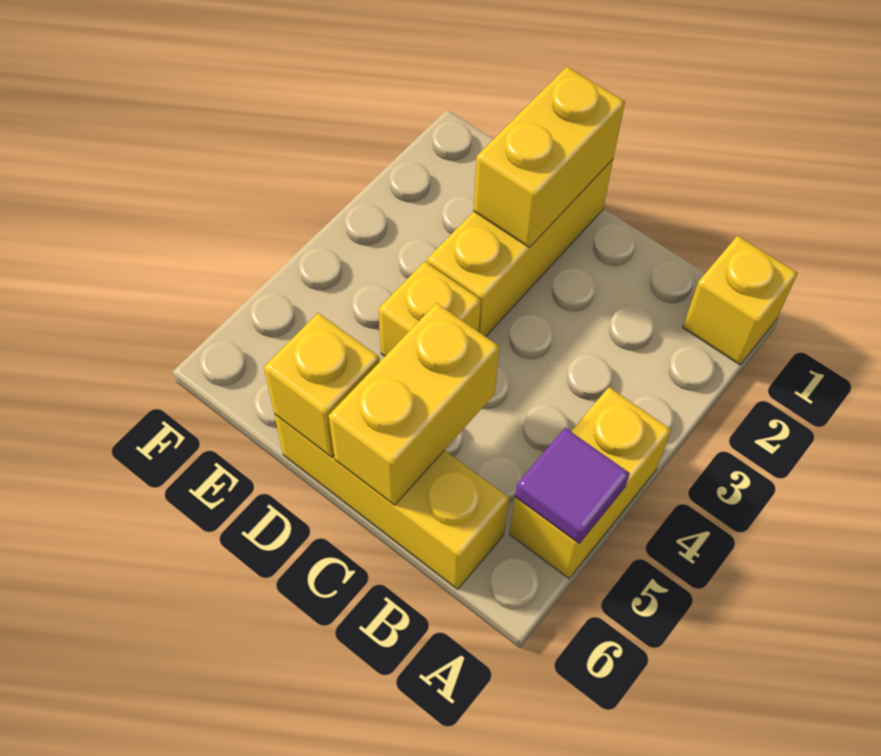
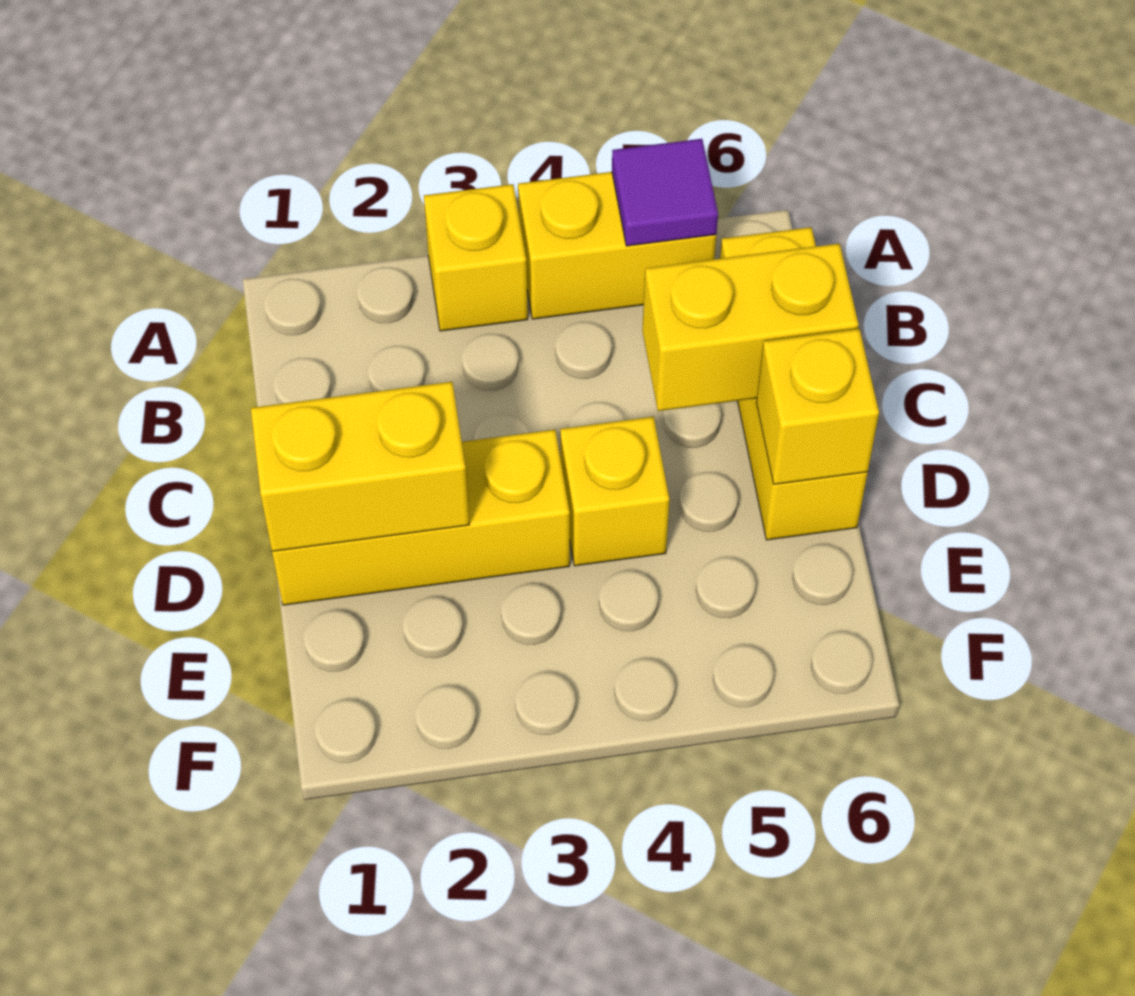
yellow brick A1 level 1 -> yellow brick A3 level 1

